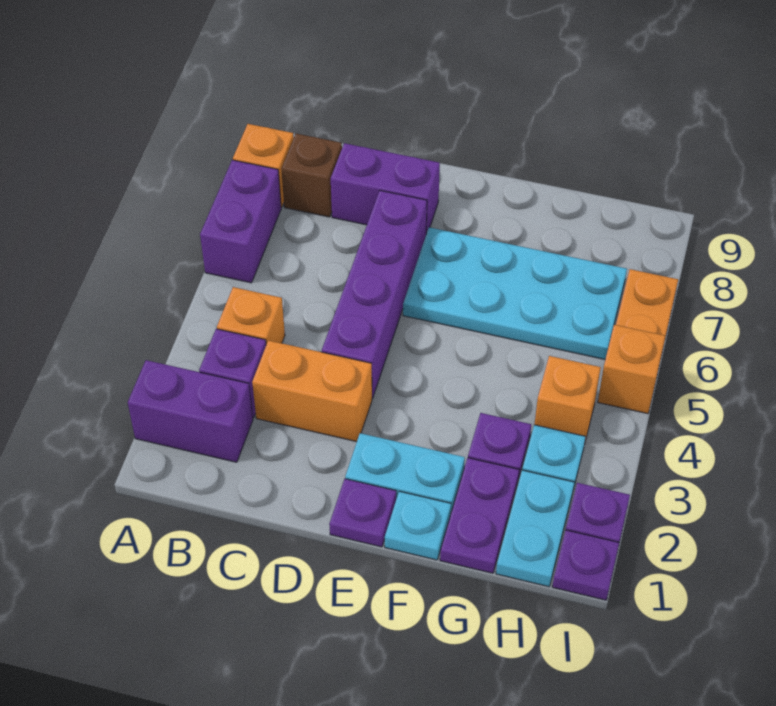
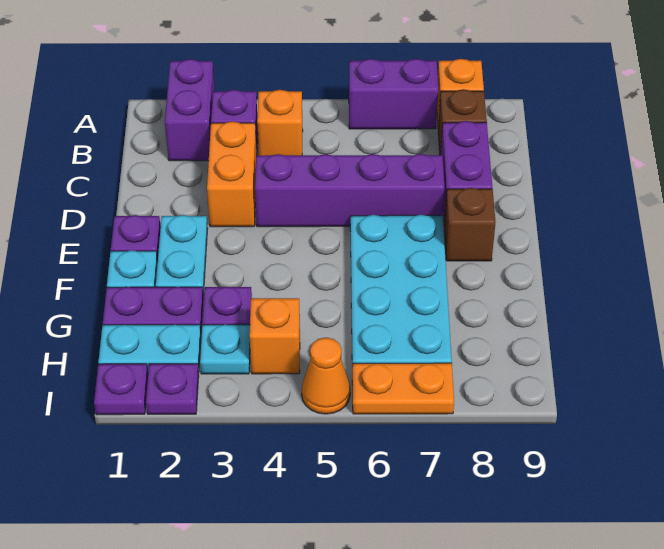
none -> brown brick E8 level 1
orange brick I5 level 1 -> orange cone I5 level 1

